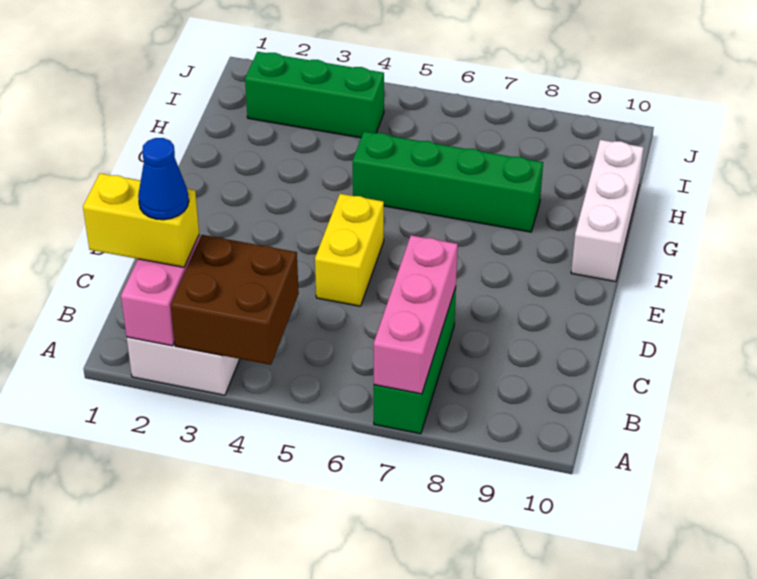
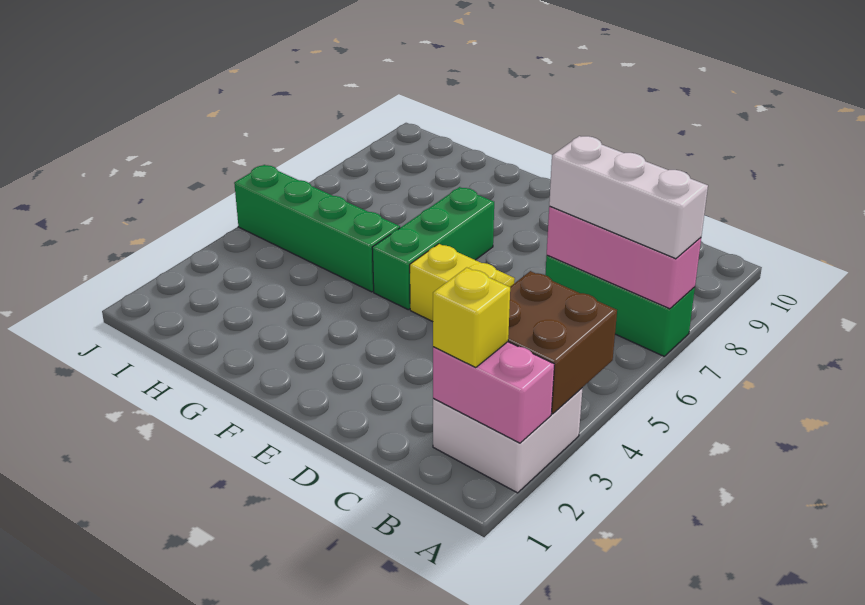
yellow brick B1:B2 level 3 -> yellow brick B2 level 3
blue cone B2 level 4 -> none
white brick F10:H10 level 1 -> white brick A7:C7 level 3
green brick G5:G8 level 1 -> green brick G5:J5 level 1
green brick I2:I4 level 1 -> green brick F5:F7 level 1

